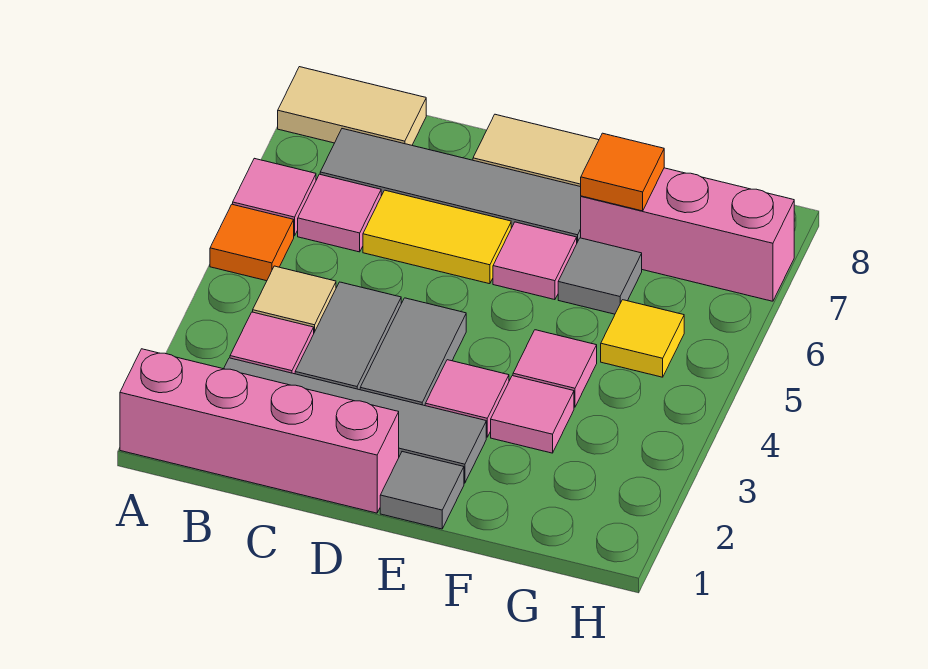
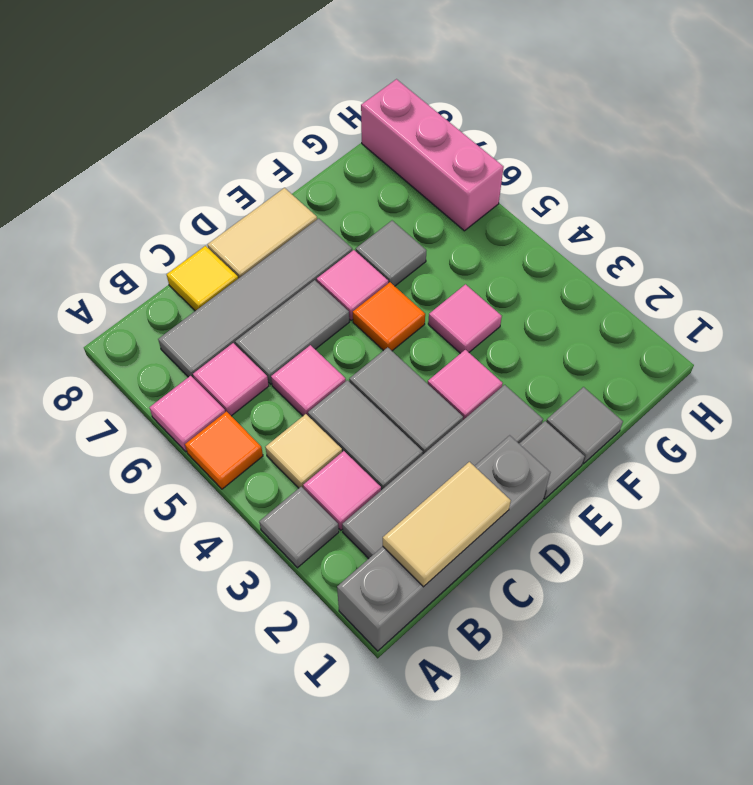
pink brick A1:D1 level 1 -> grey brick A1:D1 level 1
none -> grey tile A3 level 1
tan tile A8:B8 level 1 -> tan tile B1:C1 level 2
yellow tile C6:D6 level 1 -> grey tile C6:D6 level 1
none -> grey tile F1 level 1
pink tile F3 level 1 -> pink tile C5 level 1
pink brick F7:H7 level 1 -> pink brick H6:H8 level 1
orange tile F7 level 2 -> orange tile E5 level 1
yellow tile G5 level 1 -> yellow tile C8 level 1

